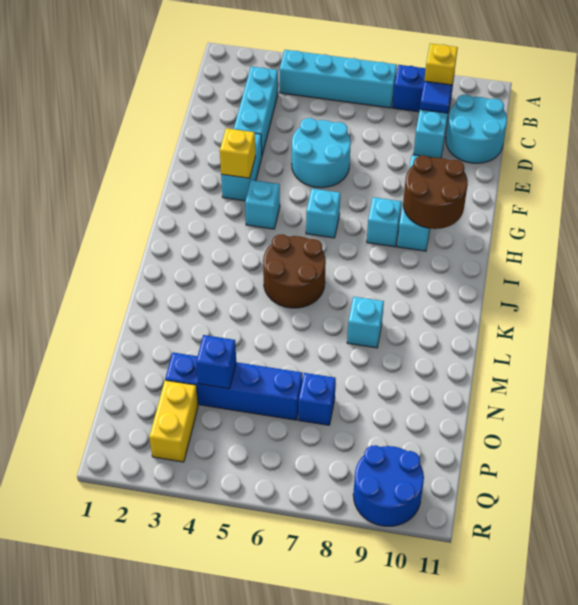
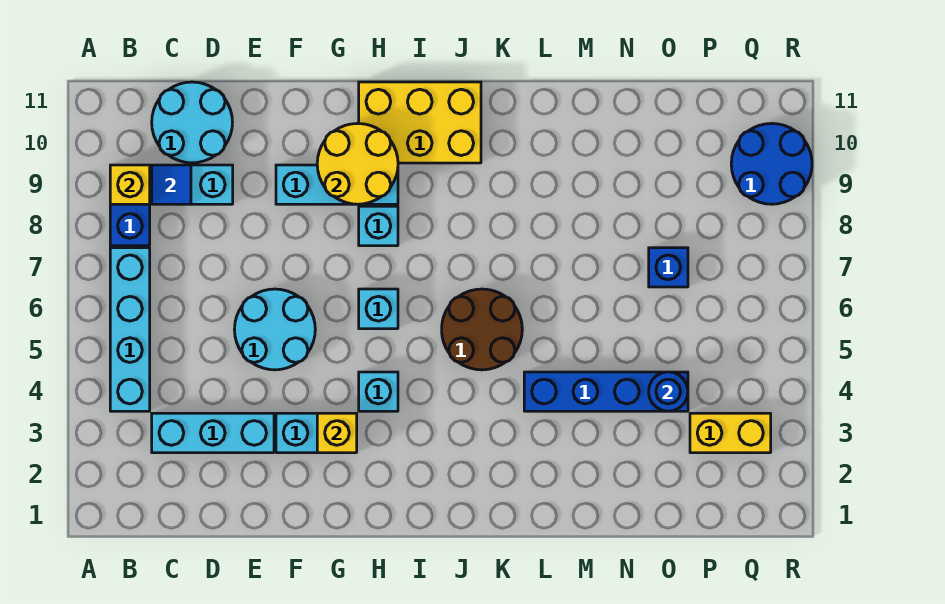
brown round brick G9:H10 level 2 -> yellow round brick G9:H10 level 2
none -> yellow brick H10:J11 level 1
cyan brick L8 level 1 -> none
blue brick O3:O6 level 1 -> blue brick L4:O4 level 1
blue brick O4 level 2 -> blue round brick O4 level 2

